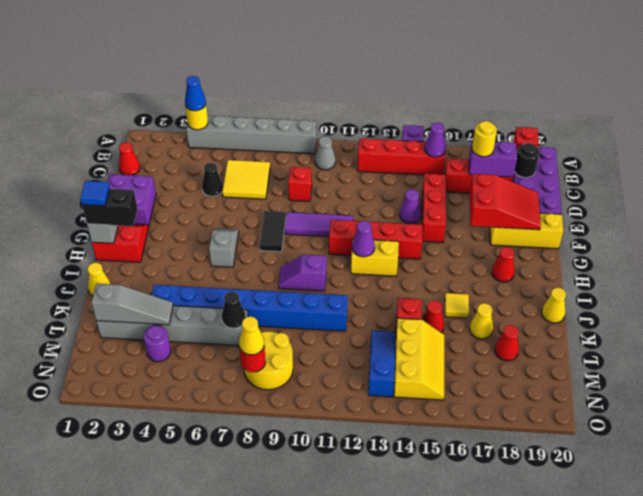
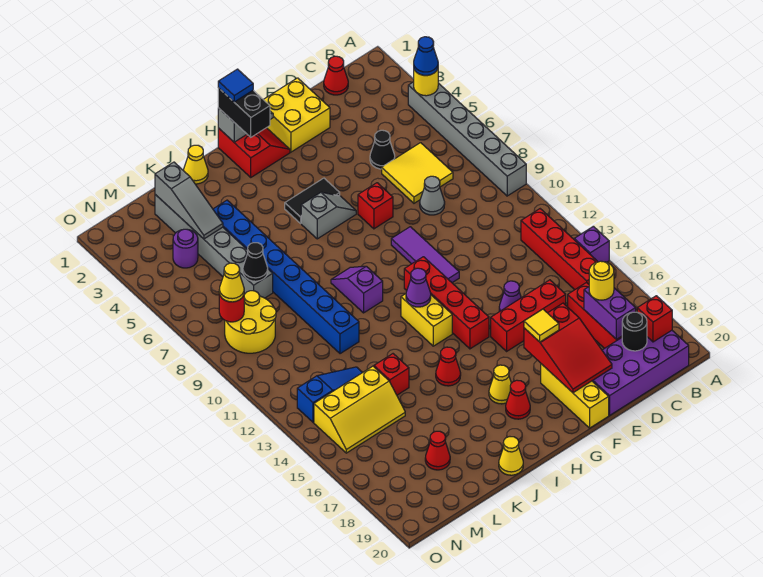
grey cone B10 level 1 -> grey cone D8 level 1
purple cone B15 level 2 -> none
red brick D9 level 1 -> red brick F7 level 1
purple brick E1:F2 level 1 -> yellow brick E1:F2 level 1
black tile F8:G8 level 1 -> black tile G5:H5 level 1
yellow tile J16 level 1 -> yellow tile F17 level 3
red cone K15 level 1 -> red cone I15 level 1
yellow cone K17 level 1 -> yellow cone H17 level 1

